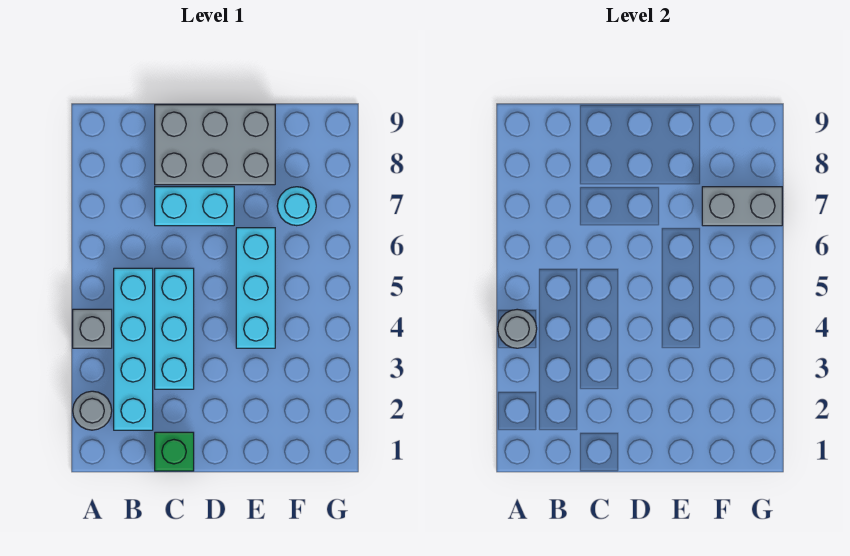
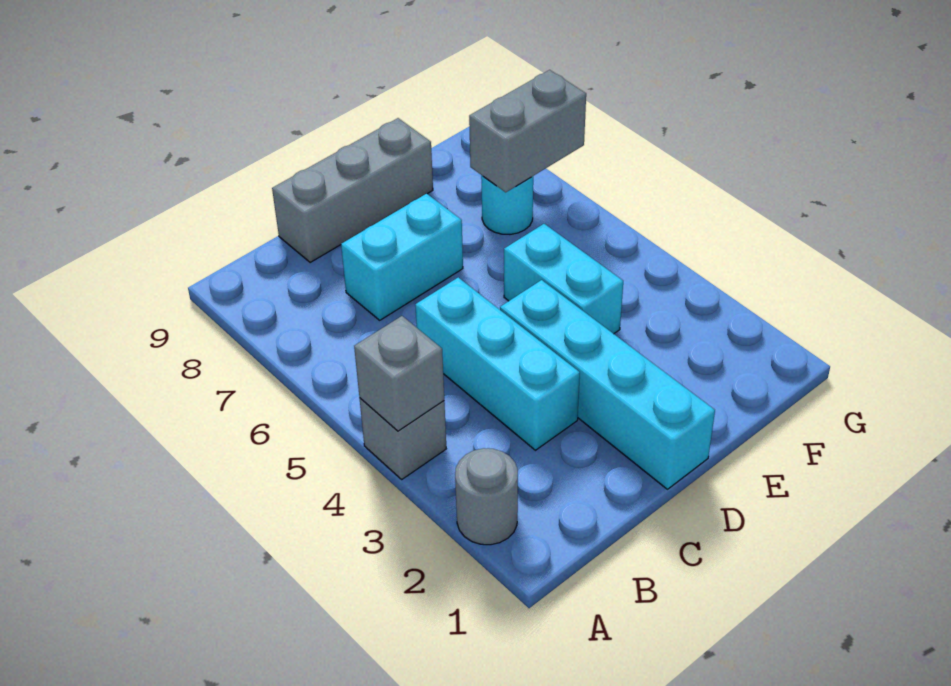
grey round brick A4 level 2 -> grey brick A4 level 2
cyan brick B2:B5 level 1 -> cyan brick D1:D4 level 1
green brick C1 level 1 -> none
grey brick C8:E9 level 1 -> grey brick C9:E9 level 1
cyan brick E4:E6 level 1 -> cyan brick E4:E5 level 1

